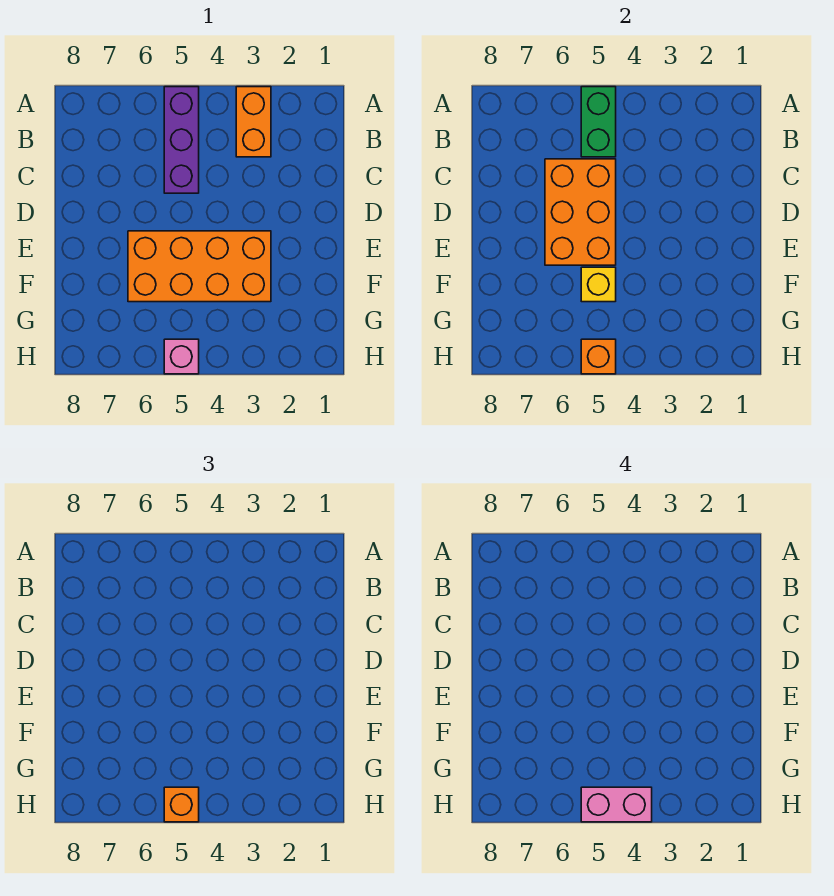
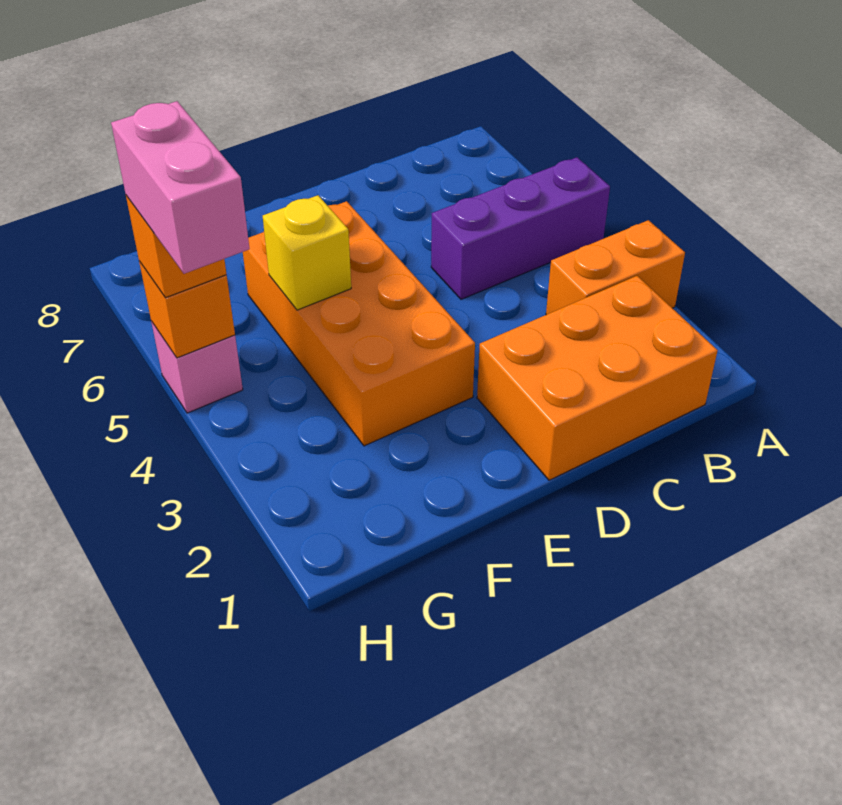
green brick A5:B5 level 2 -> none
orange brick C5:E6 level 2 -> orange brick B1:D2 level 1

